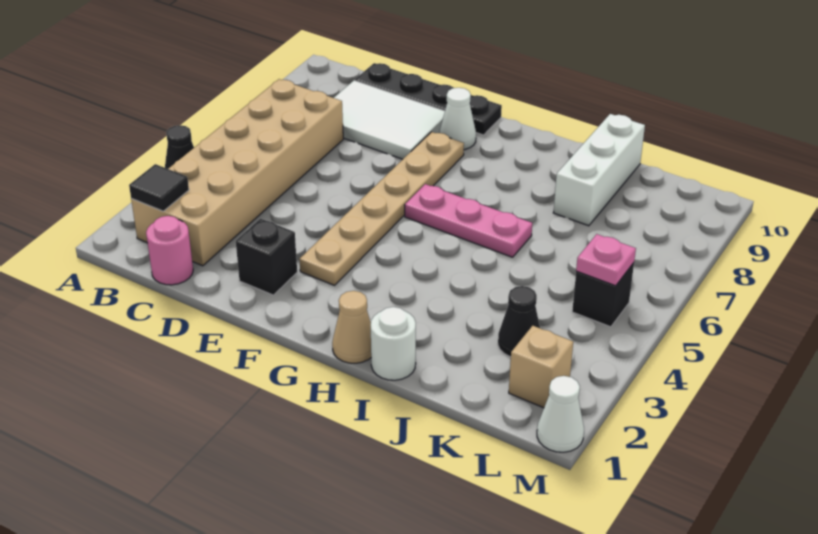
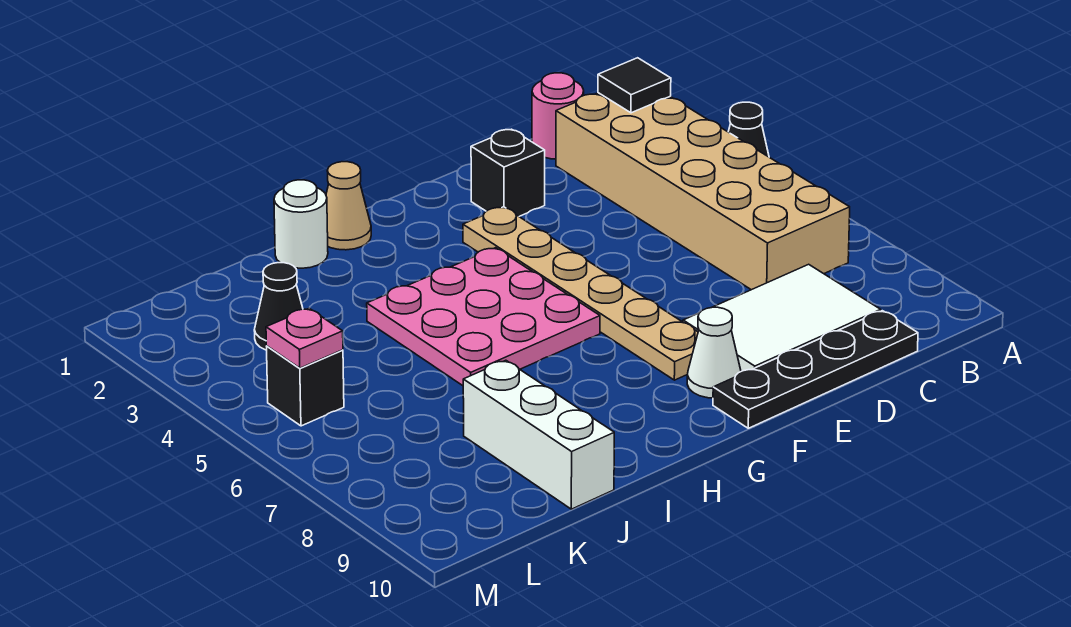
pink plate G6:I6 level 1 -> pink plate G4:I6 level 1
tan brick L2 level 1 -> none
white cone M1 level 1 -> none

